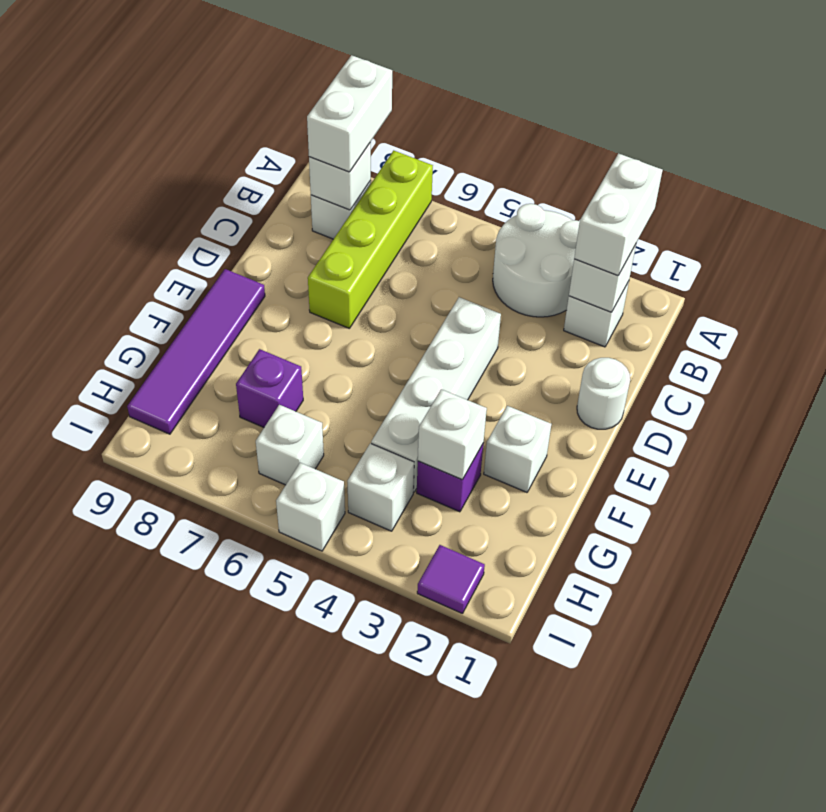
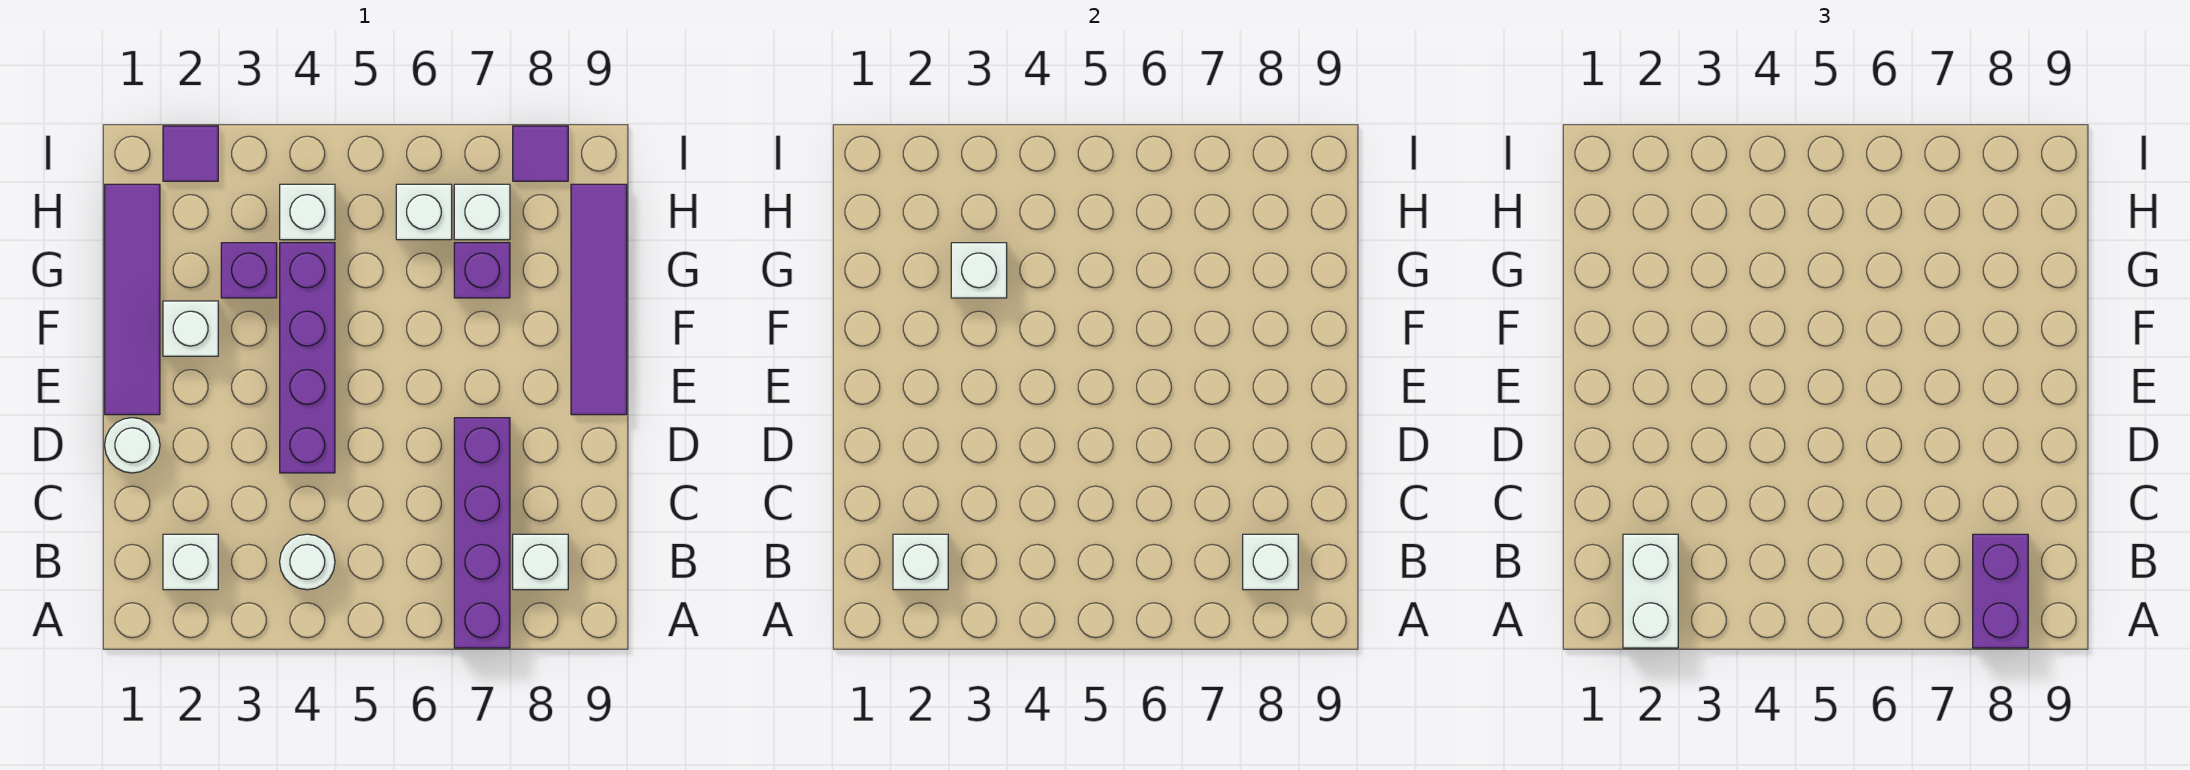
white round brick A3:B4 level 1 -> white round brick B4 level 1
lime brick A7:D7 level 1 -> purple brick A7:D7 level 1
white brick A8:B8 level 3 -> purple brick A8:B8 level 3
white brick D4:G4 level 1 -> purple brick D4:G4 level 1
none -> purple tile E1:H1 level 1
white brick I5 level 1 -> white brick H7 level 1
none -> purple tile I8 level 1

